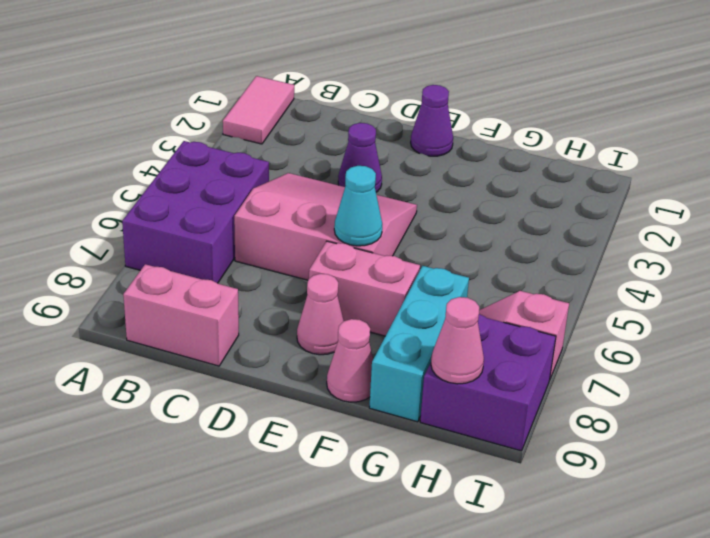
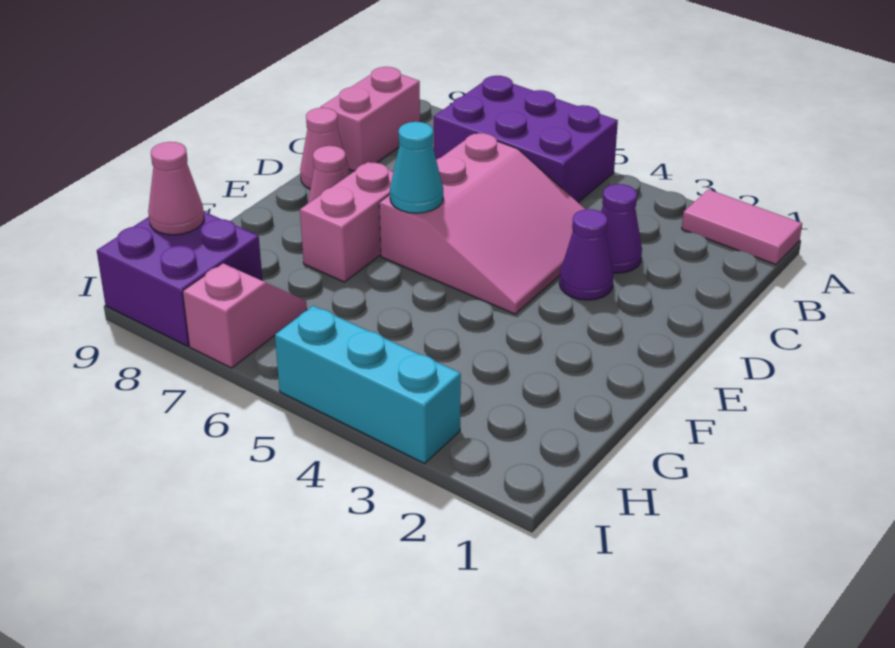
purple cone E1 level 1 -> purple cone C3 level 1
pink cone F9 level 1 -> pink cone D9 level 1
cyan brick G7:G9 level 1 -> cyan brick I3:I5 level 1

